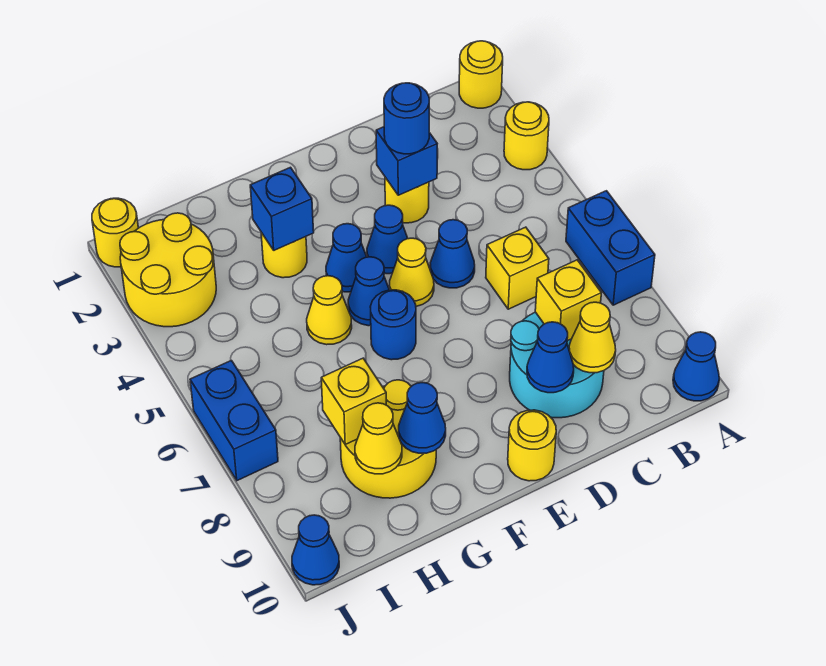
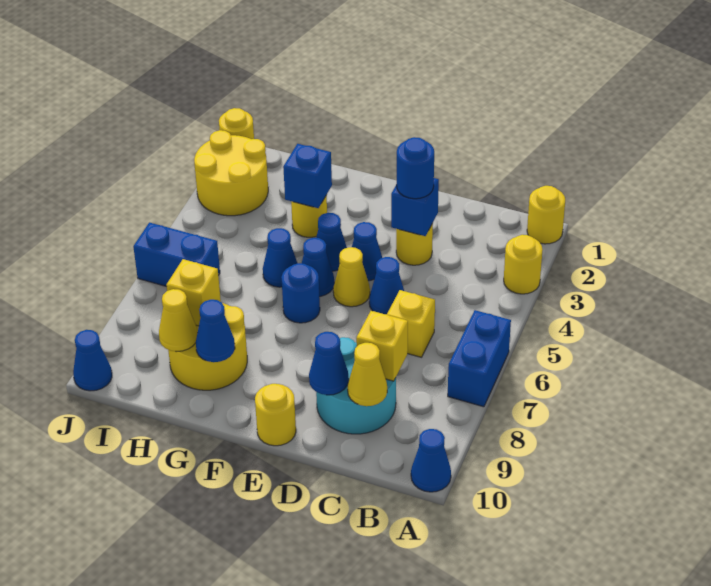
yellow cone G5 level 1 -> blue cone G5 level 1
blue brick J6:J7 level 1 -> blue brick I6:J6 level 1

